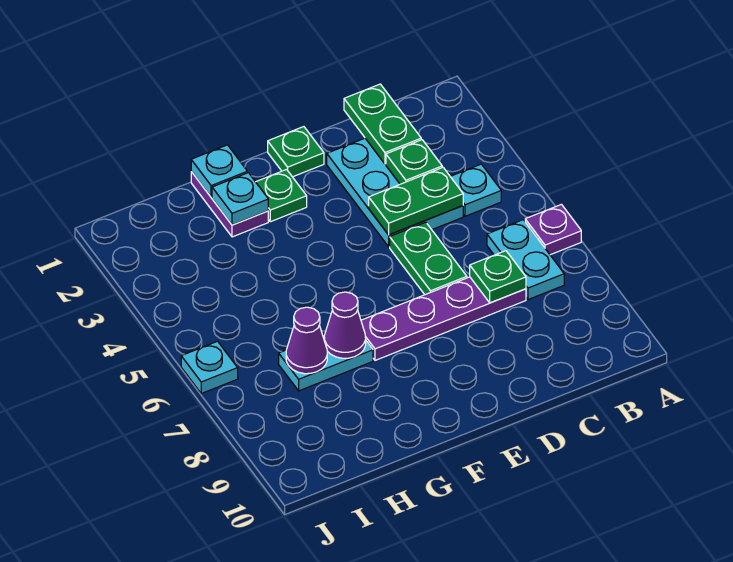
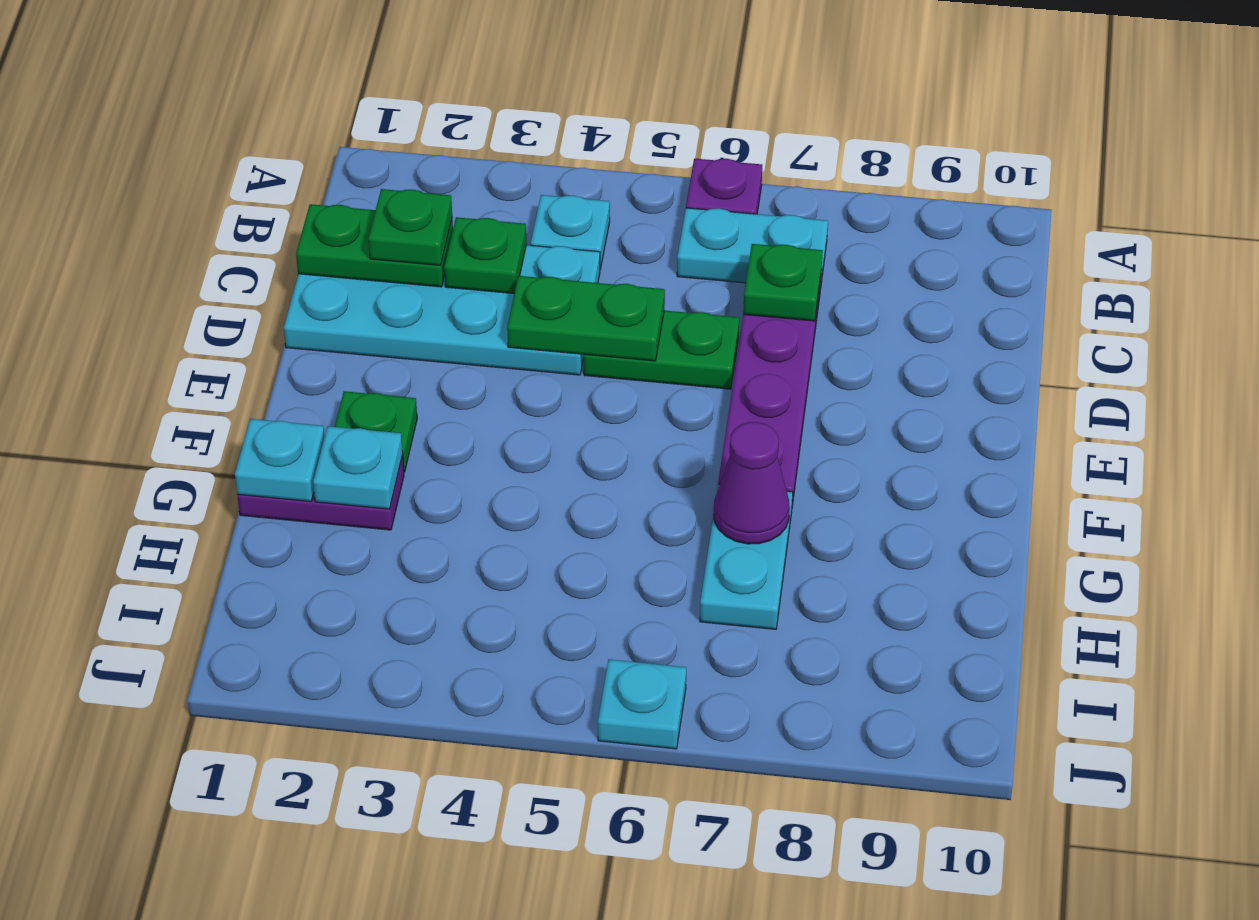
cyan plate C2:D4 level 1 -> cyan plate C1:D4 level 1
green plate C4:D4 level 2 -> green plate D4:D5 level 2
green plate E1 level 1 -> green plate C2 level 3
purple cone H7 level 2 -> none

